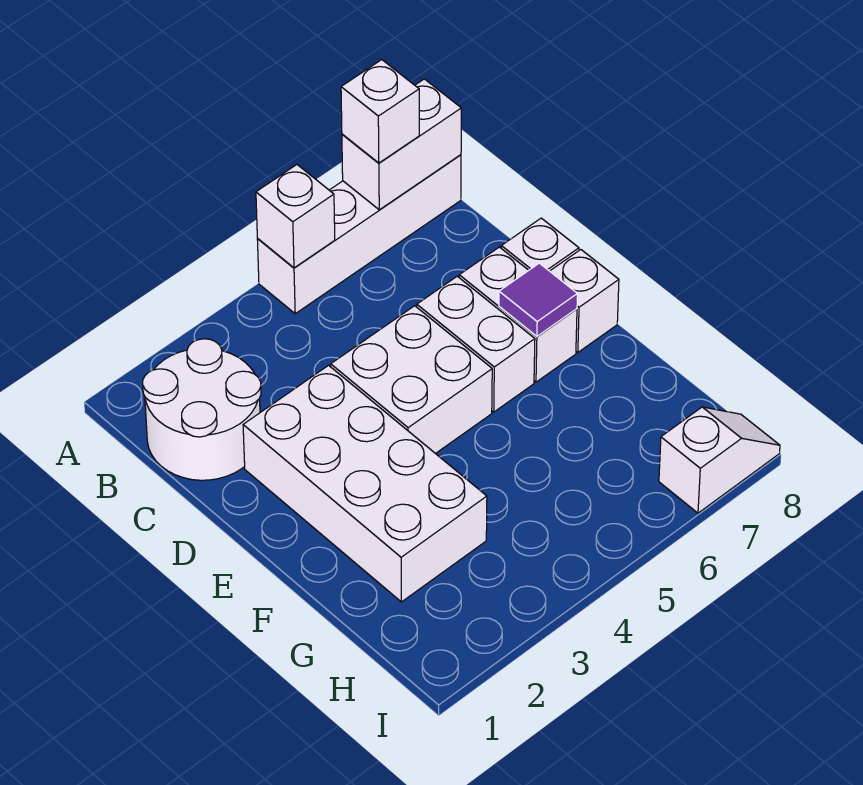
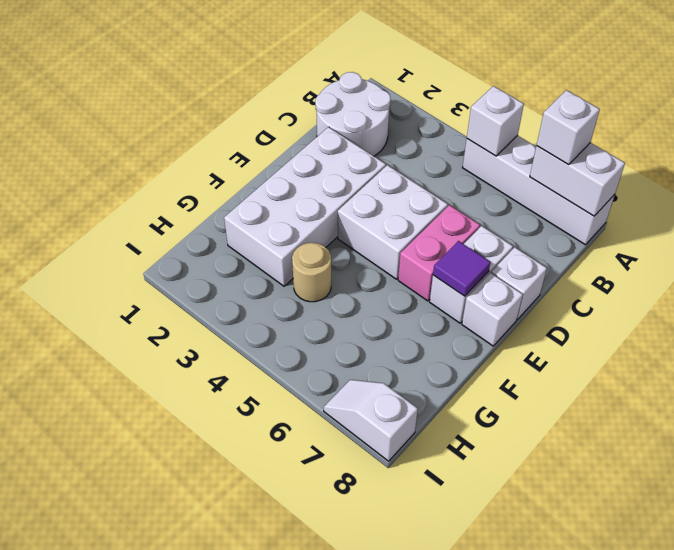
white brick D6:E6 level 1 -> pink brick D6:E6 level 1
none -> tan round brick G4 level 1
white slope I7:I8 level 1 top 7 -> white slope I7:I8 level 1 top 8

